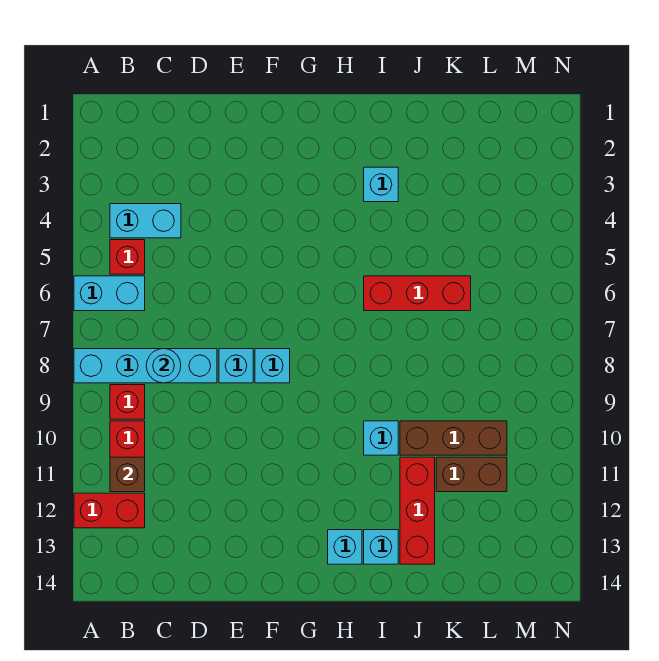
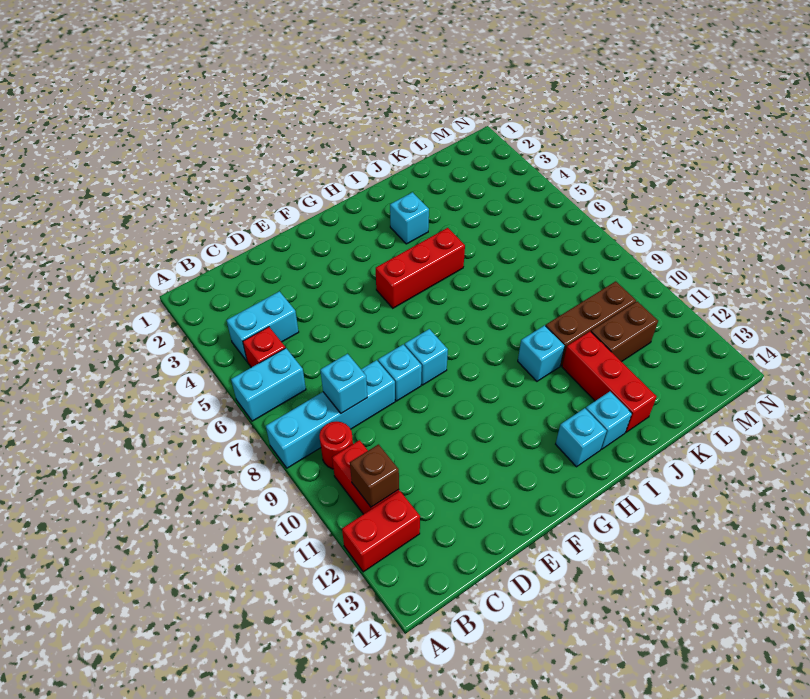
red brick B9 level 1 -> red round brick B9 level 1
cyan round brick C8 level 2 -> cyan brick C8 level 2
red brick I6:K6 level 1 -> red brick G5:I5 level 1

